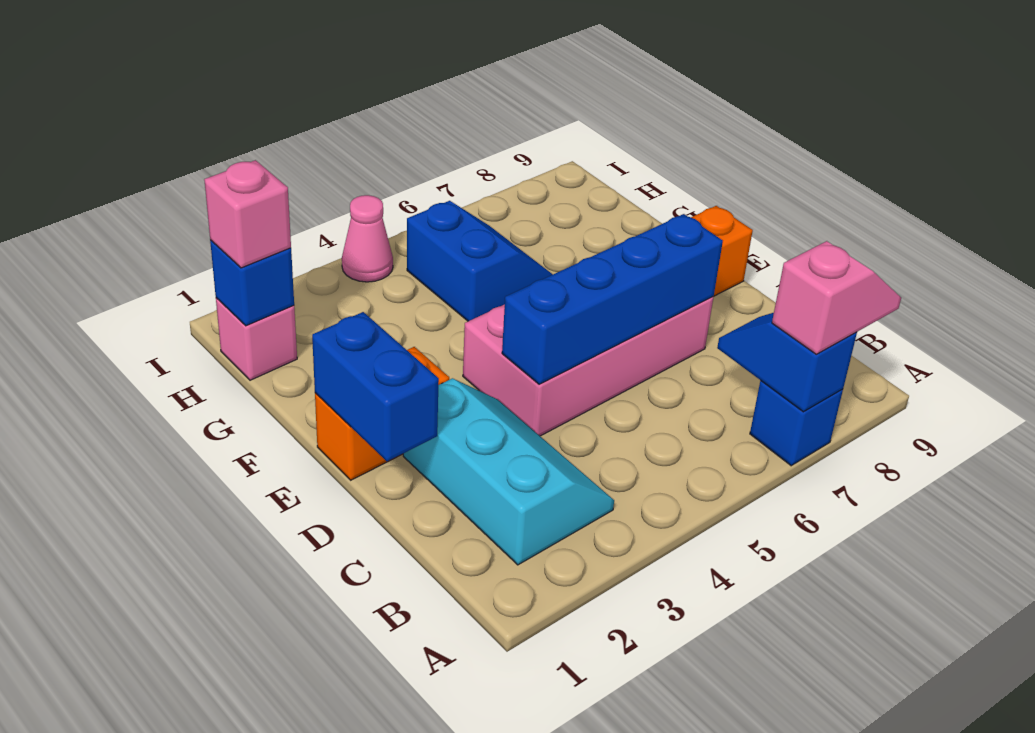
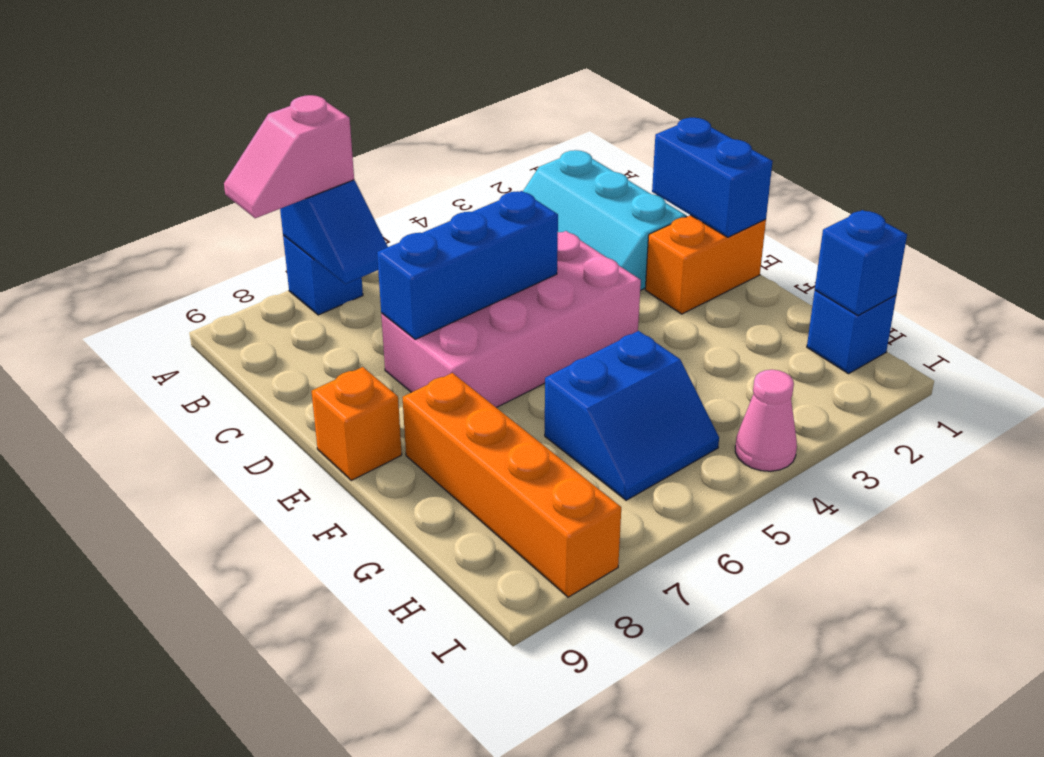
blue brick D4:D7 level 2 -> blue brick D5:D7 level 2
none -> orange brick F8:I8 level 1
blue slope G5:H6 level 1 top 5 -> blue slope G5:H6 level 1 top G
pink brick H1 level 1 -> blue brick H1 level 1
pink brick H1 level 3 -> none

